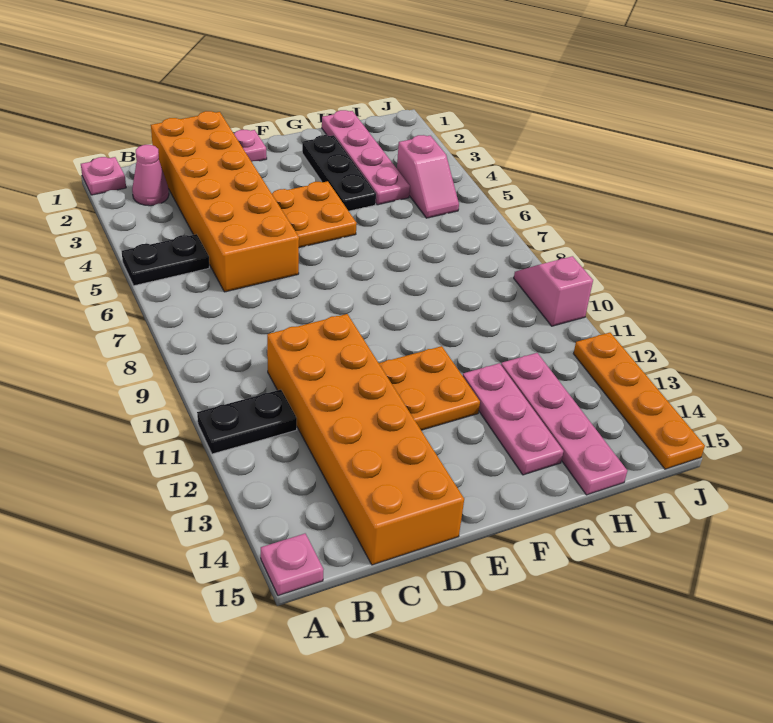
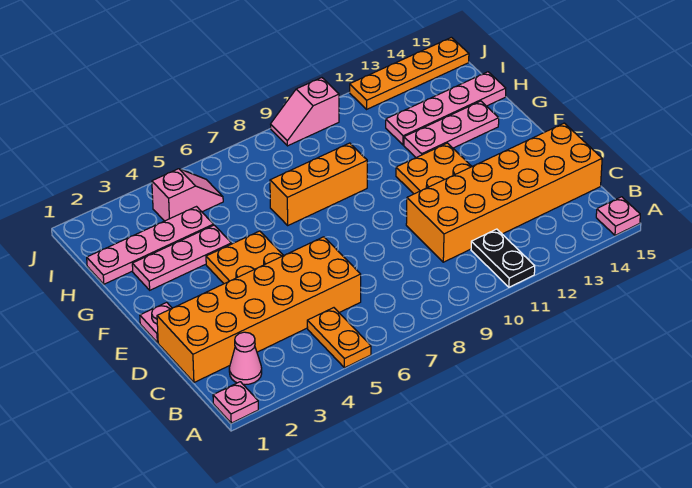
black plate A5:B5 level 1 -> orange plate A5:B5 level 1
black plate G2:G4 level 1 -> pink plate G2:G4 level 1
none -> orange brick G7:G9 level 1

